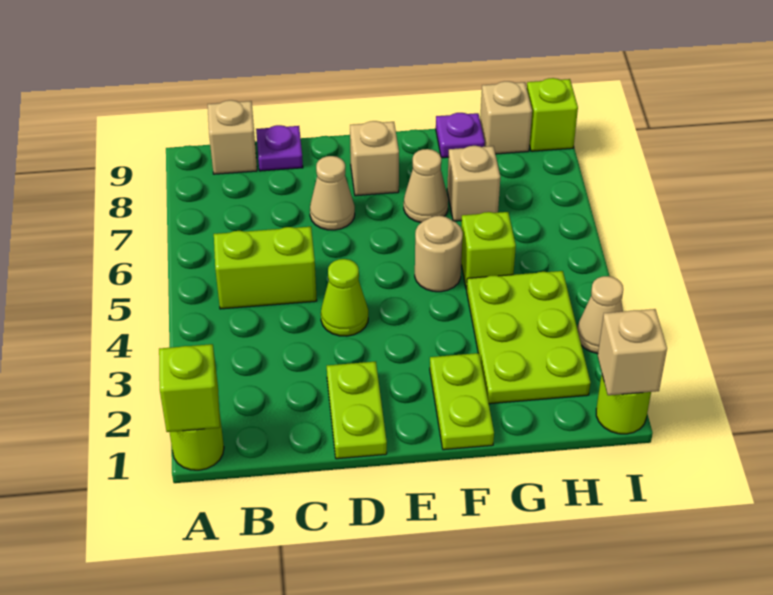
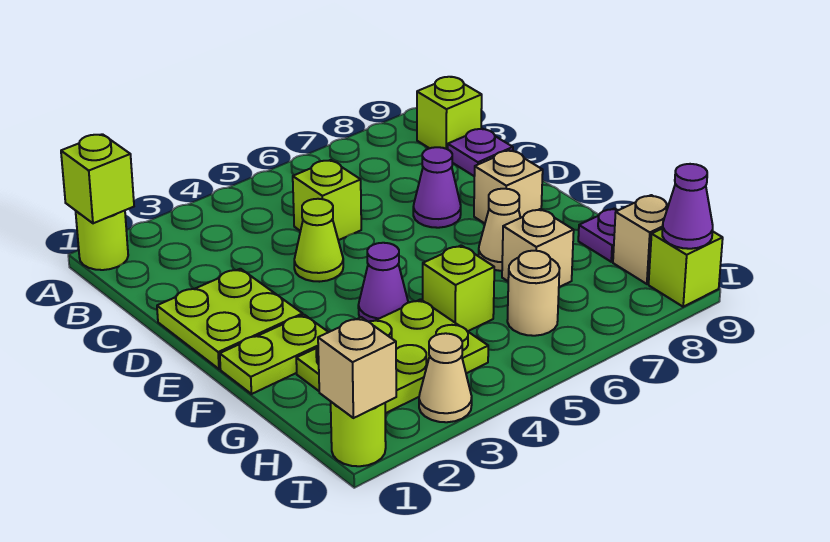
lime brick B5:C5 level 1 -> lime brick C5 level 1
tan brick B9 level 1 -> lime brick B9 level 1
lime plate D1:D2 level 1 -> lime plate D1:E2 level 1
tan cone D7 level 1 -> purple cone D7 level 1
none -> purple cone F4 level 1
tan round brick F5 level 1 -> tan round brick H6 level 1
none -> purple cone I9 level 2

